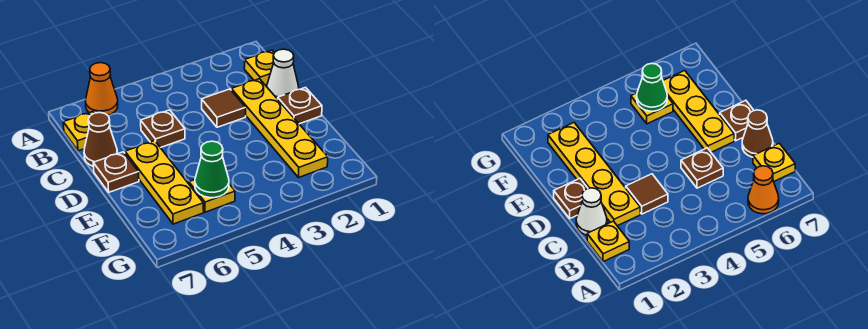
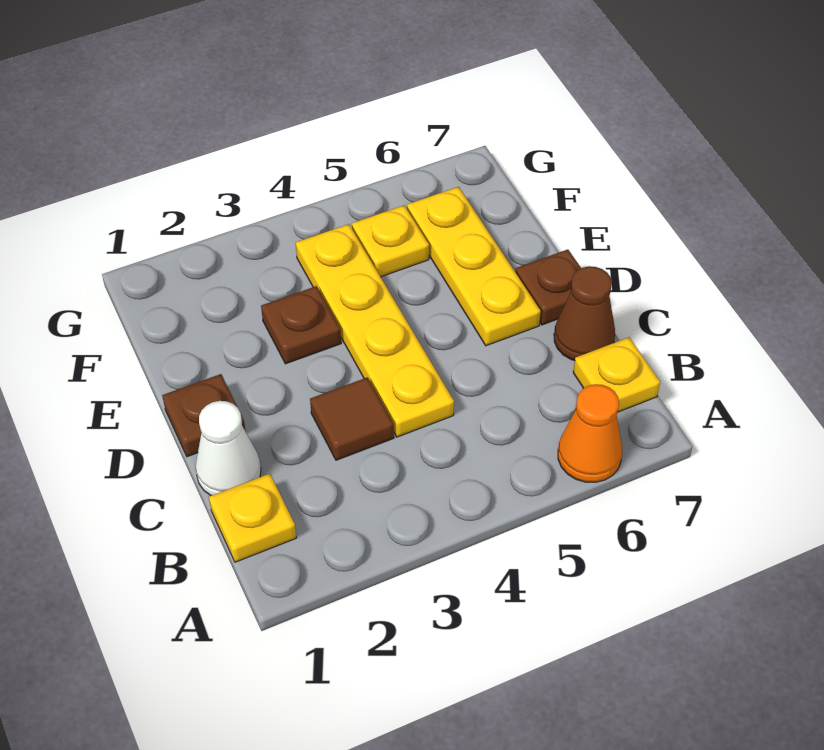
yellow plate C2:F2 level 1 -> yellow plate C4:F4 level 1
brown plate C5 level 1 -> brown plate E3 level 1
green cone F5 level 2 -> none

